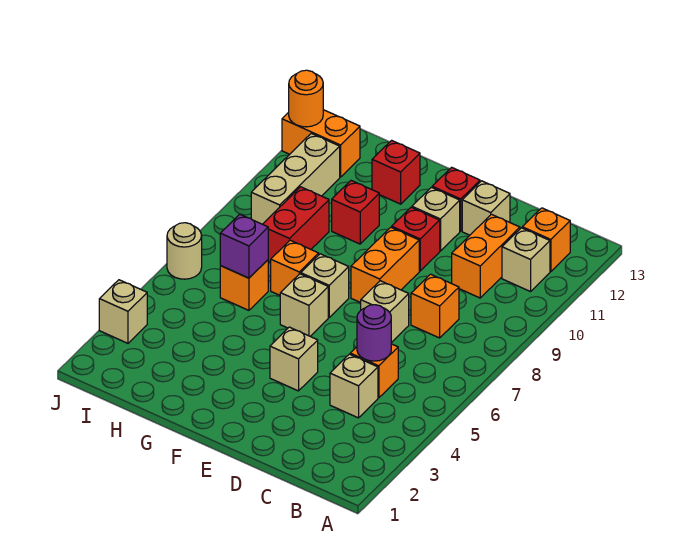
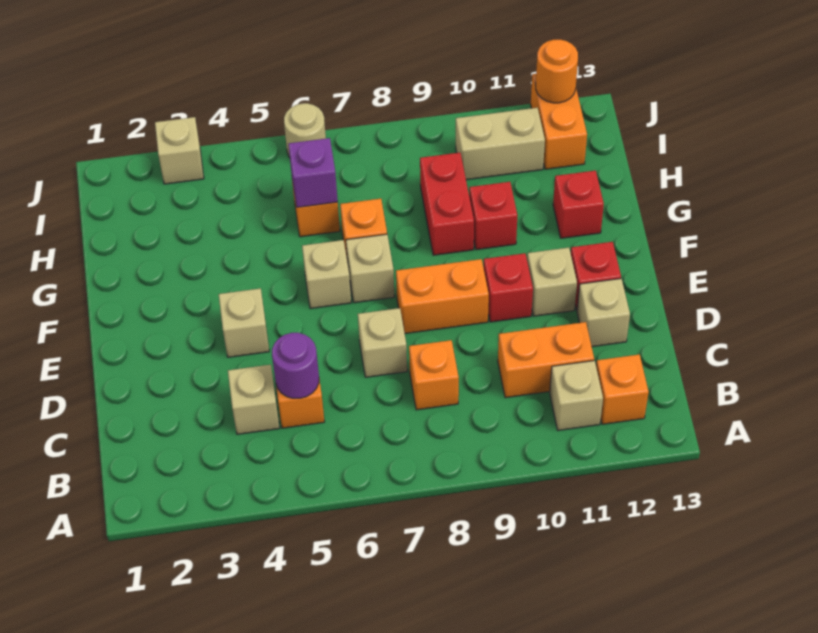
red brick H8:H9 level 1 -> red brick G9:H9 level 1
tan brick I9:I11 level 1 -> tan brick I10:I11 level 1

